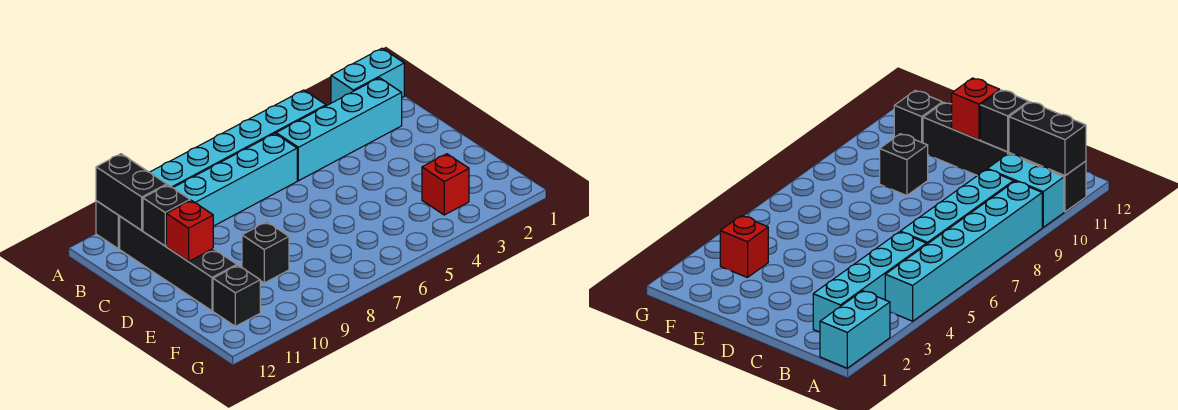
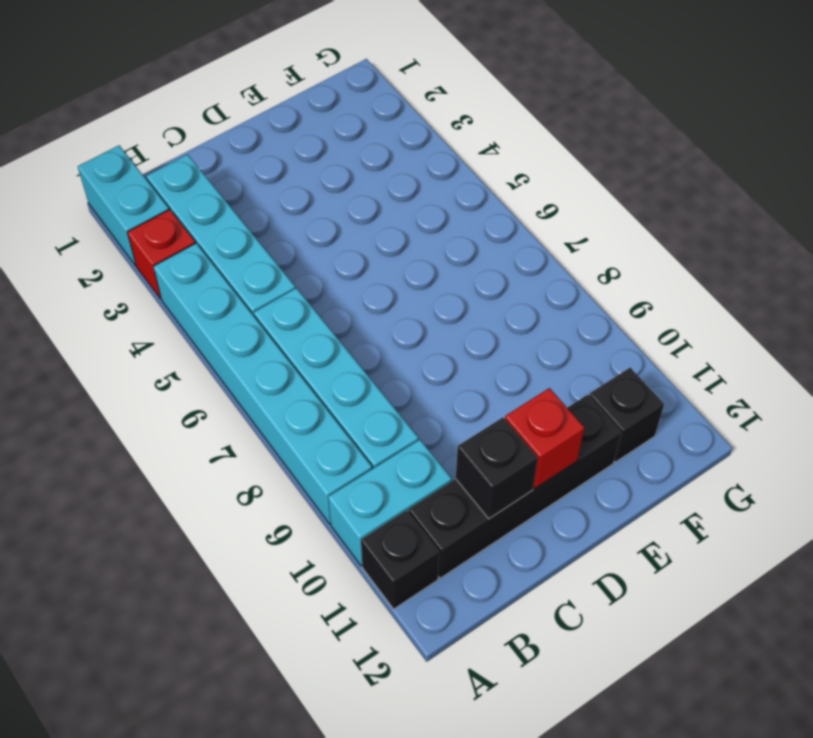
black brick A11:B11 level 2 -> none
black brick E9 level 1 -> none
red brick F3 level 1 -> red brick A3 level 1

